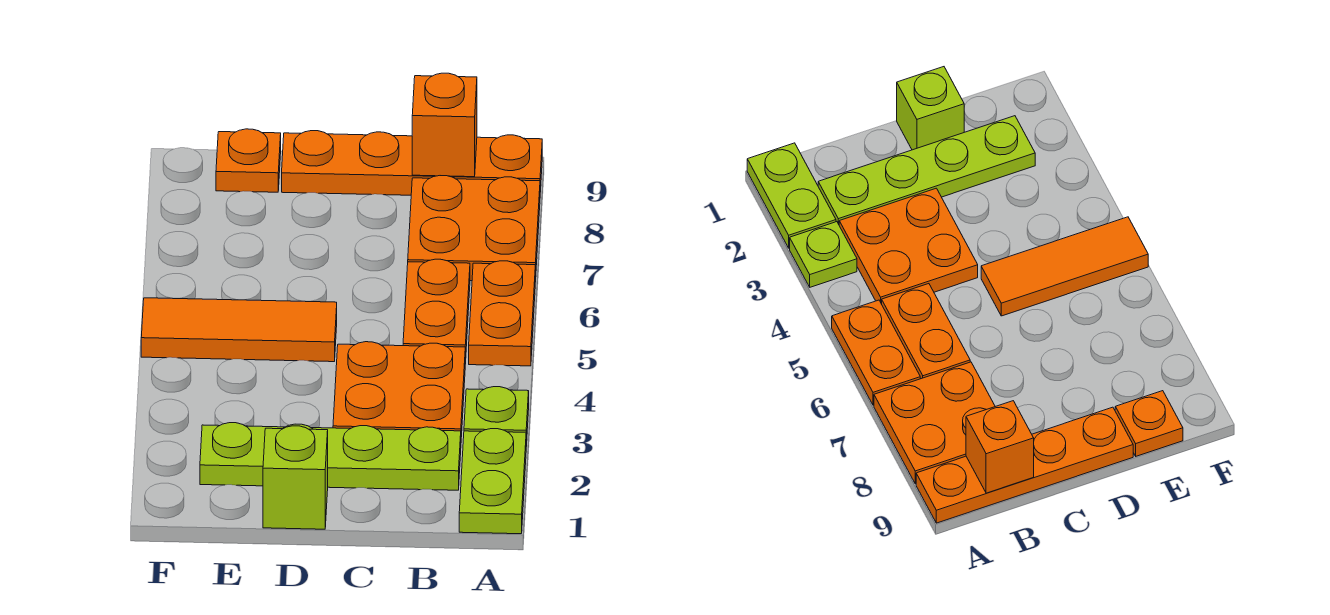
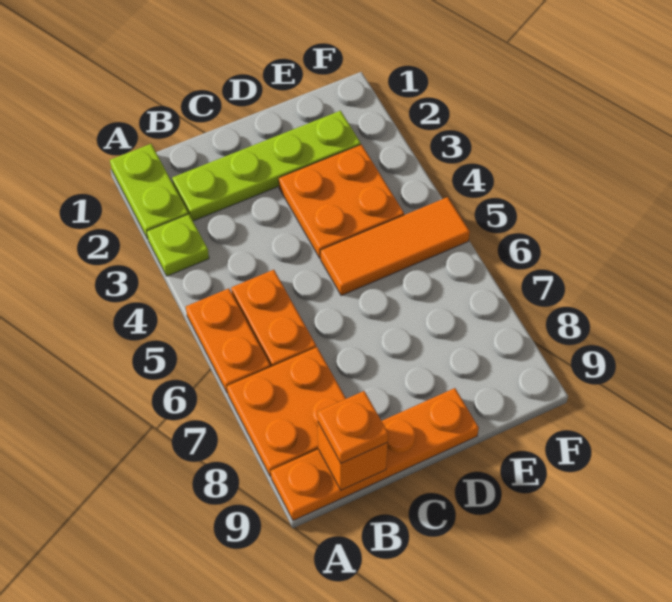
orange plate B3:C4 level 1 -> orange plate D3:E4 level 1
lime brick D1 level 1 -> none
orange plate E9 level 1 -> orange plate B9 level 3

